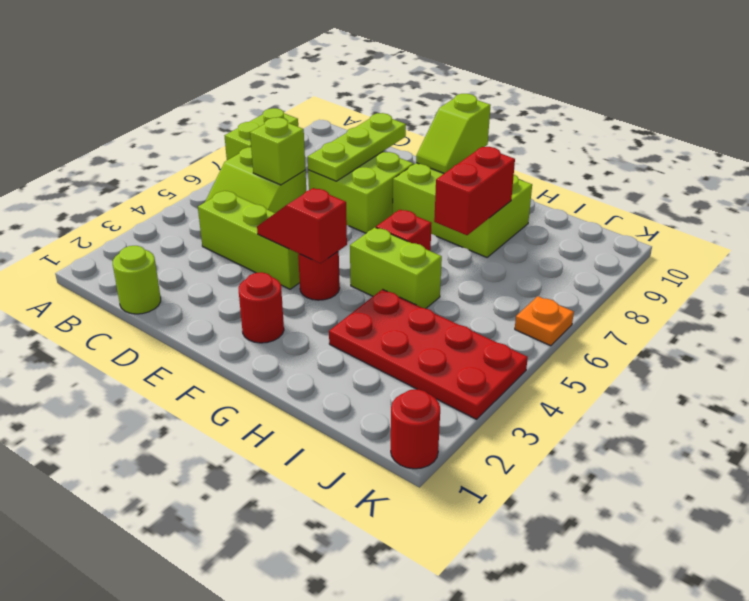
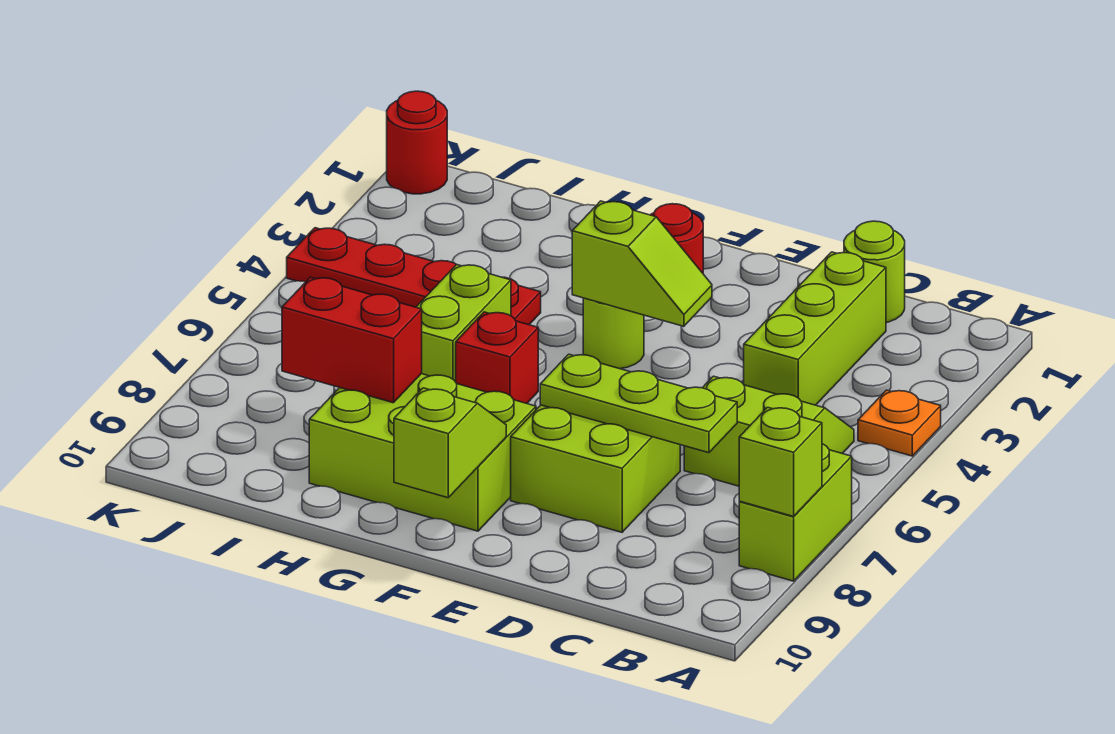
lime brick C4:E4 level 1 -> lime brick C2:C4 level 1
lime brick C6 level 2 -> lime brick A8 level 2
lime plate D7:D9 level 2 -> lime plate C7:E7 level 2
red slope E4:F4 level 2 top F -> lime slope E4:F4 level 2 top F
red round brick F4 level 1 -> lime round brick F4 level 1
lime brick G5:H5 level 1 -> lime brick H5:H6 level 1
red plate H3:K4 level 1 -> red plate H4:K4 level 1
red brick H7:H8 level 2 -> red brick H8:I8 level 2
orange plate K6 level 1 -> orange plate A4 level 1

